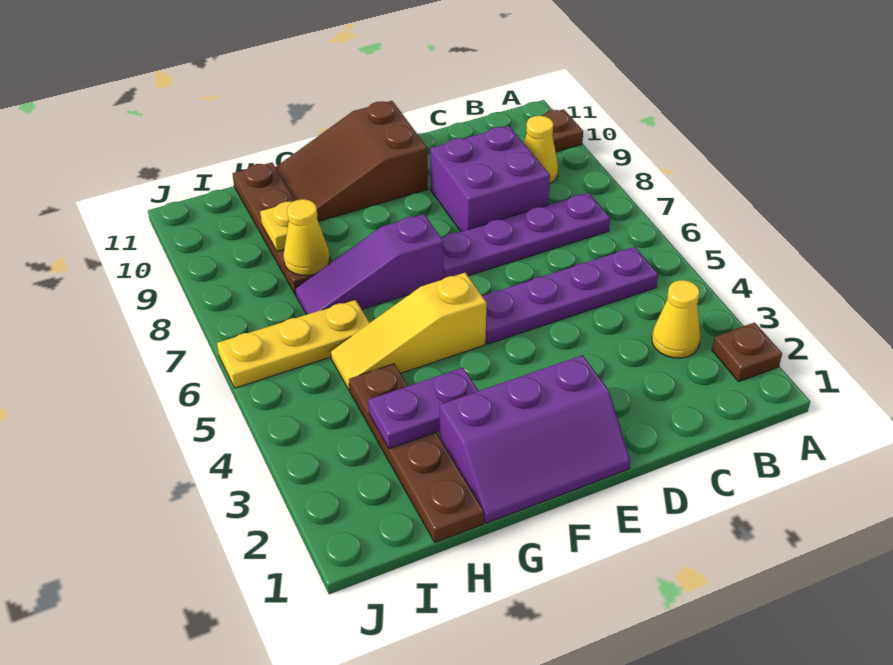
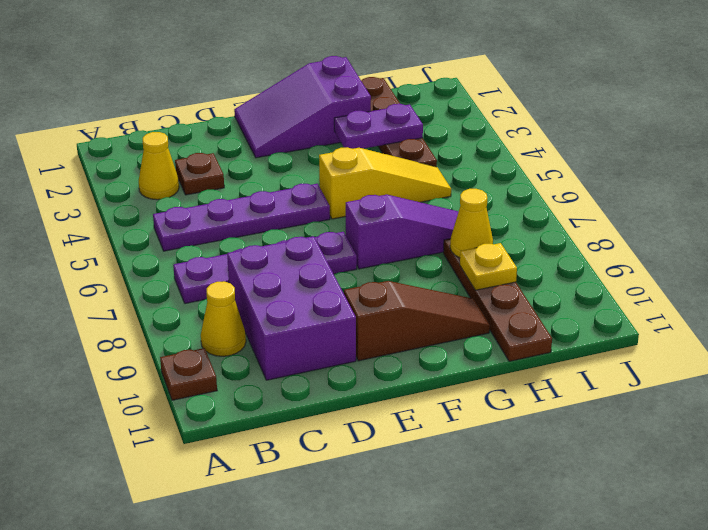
brown plate A2 level 1 -> brown plate C3 level 1
purple brick C8:D9 level 1 -> purple brick C8:D10 level 1
purple slope E1:G2 level 1 top 2 -> purple slope E1:G2 level 1 top G
brown slope E10:G11 level 1 top E -> brown slope E10:G10 level 1 top E
yellow plate H6:J6 level 1 -> none

